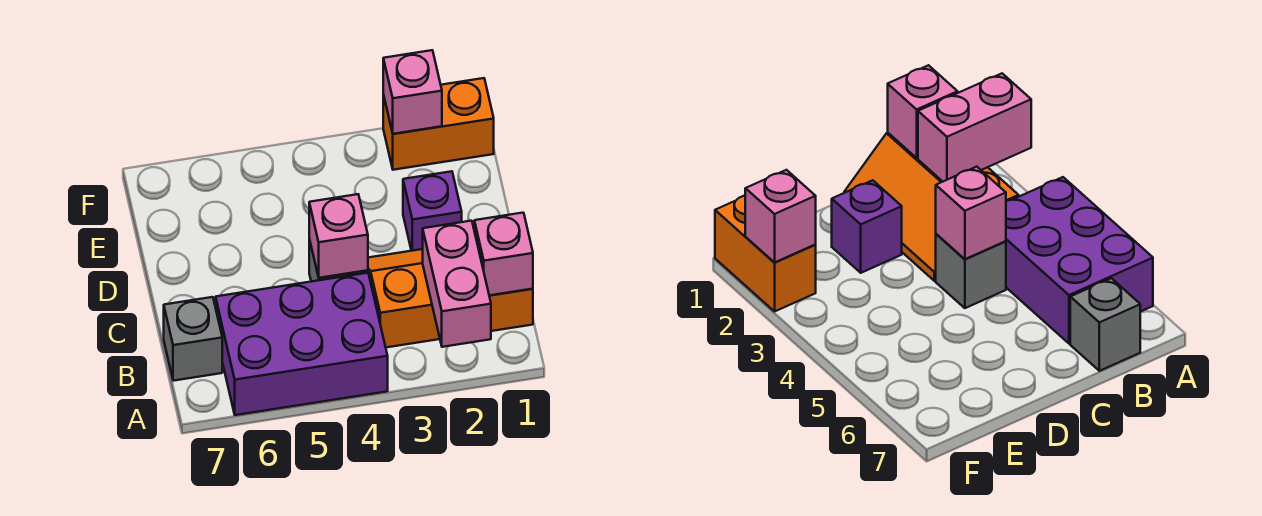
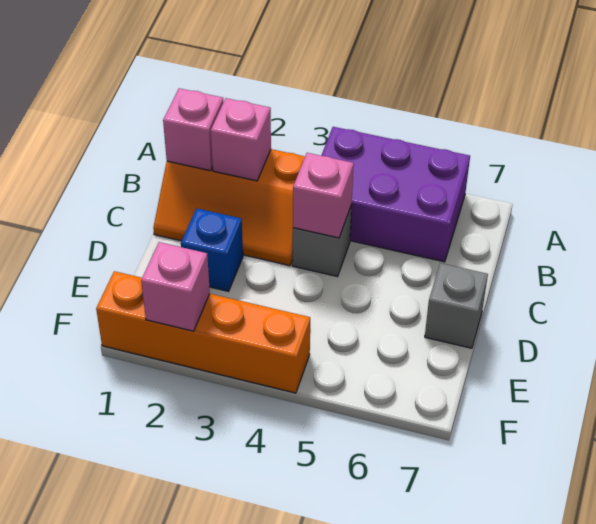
pink brick A2:B2 level 2 -> pink brick B2 level 2
grey brick B7 level 1 -> grey brick D7 level 1
purple brick D2 level 1 -> blue brick D2 level 1
orange brick F1:F2 level 1 -> orange brick F1:F4 level 1

